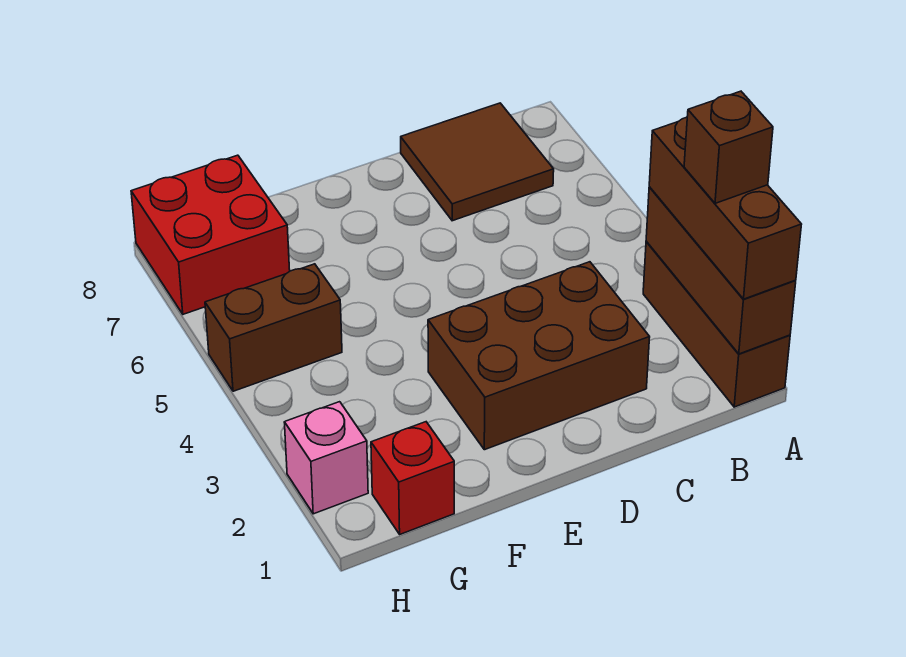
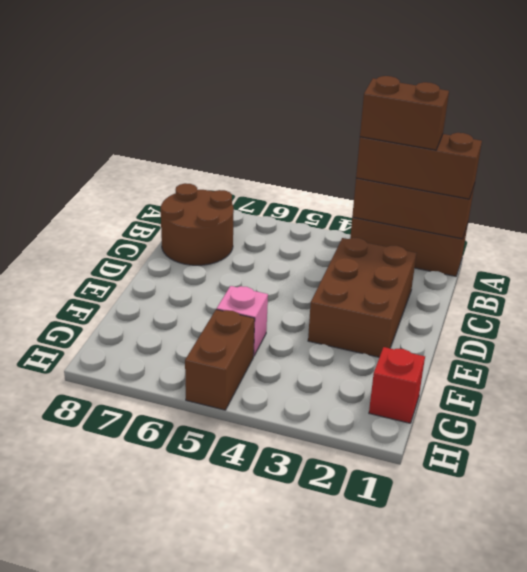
brown brick A2 level 4 -> brown brick A2:A3 level 4
brown tile B7:C8 level 1 -> brown round brick B7:C8 level 1
red brick G7:H8 level 1 -> none
pink brick H2 level 1 -> pink brick F5 level 1

